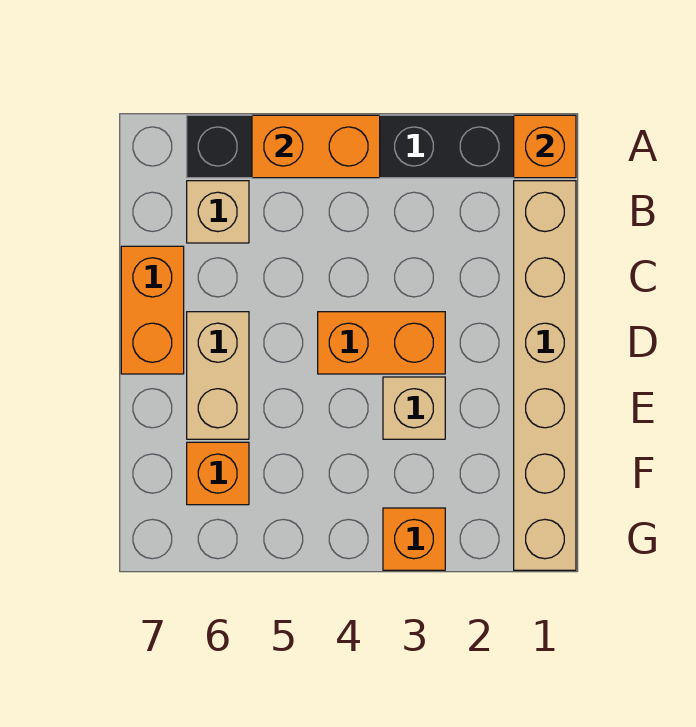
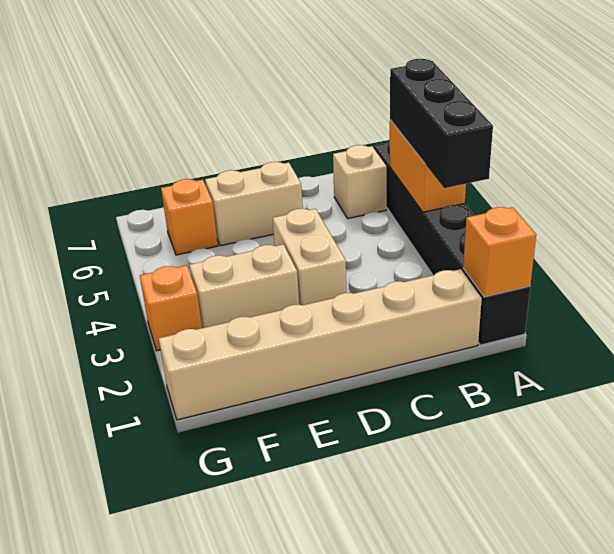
none -> black brick A3:A5 level 3
orange brick C7:D7 level 1 -> none
orange brick D3:D4 level 1 -> tan brick D3:D4 level 1
tan brick E3 level 1 -> tan brick E3:F3 level 1

